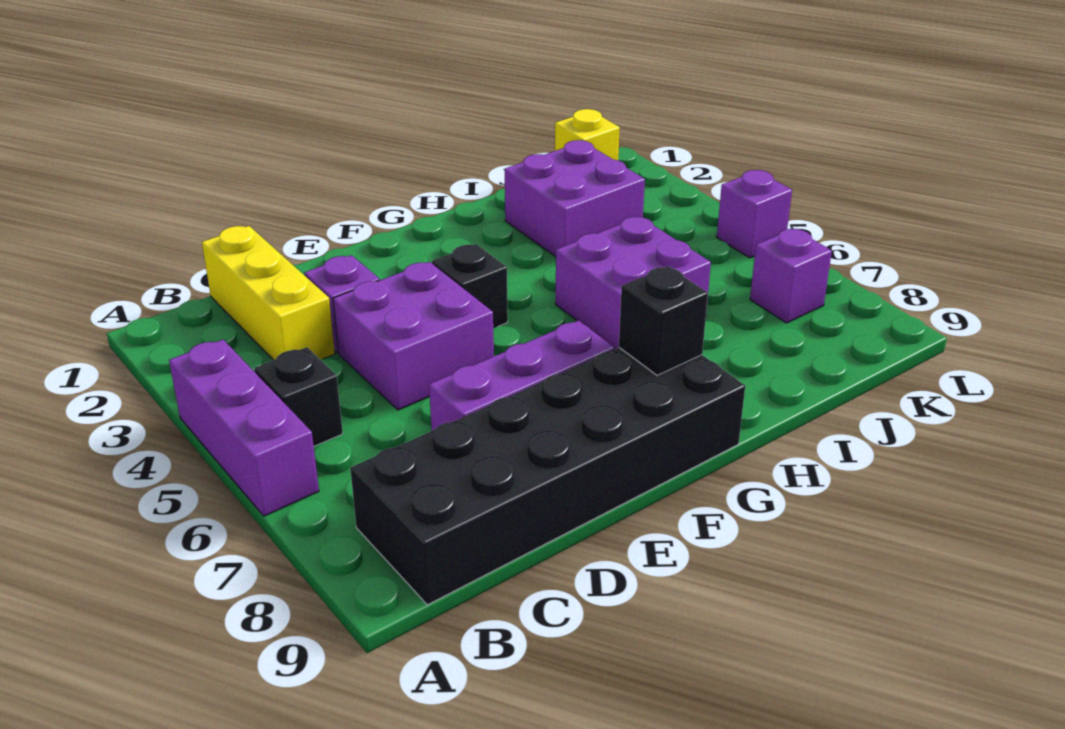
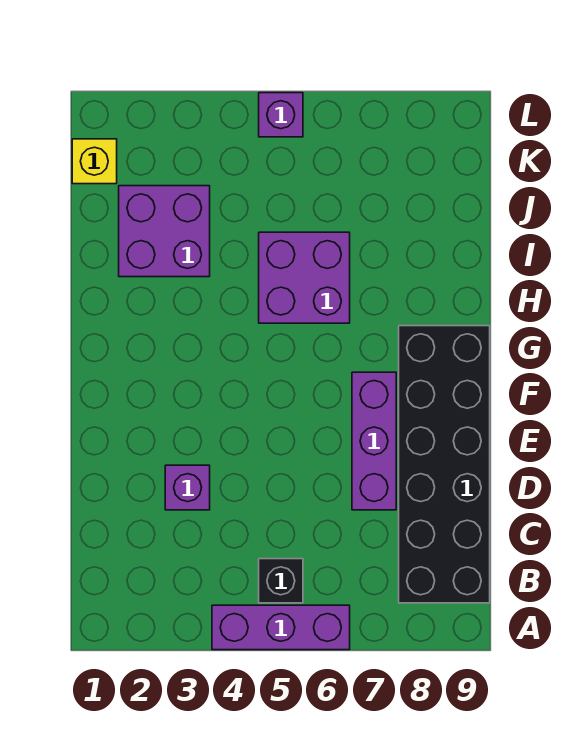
yellow brick C1:C3 level 1 -> none
purple brick D4:E5 level 1 -> none
black brick F4 level 1 -> none
black brick G8 level 2 -> none
purple brick K7 level 1 -> none

